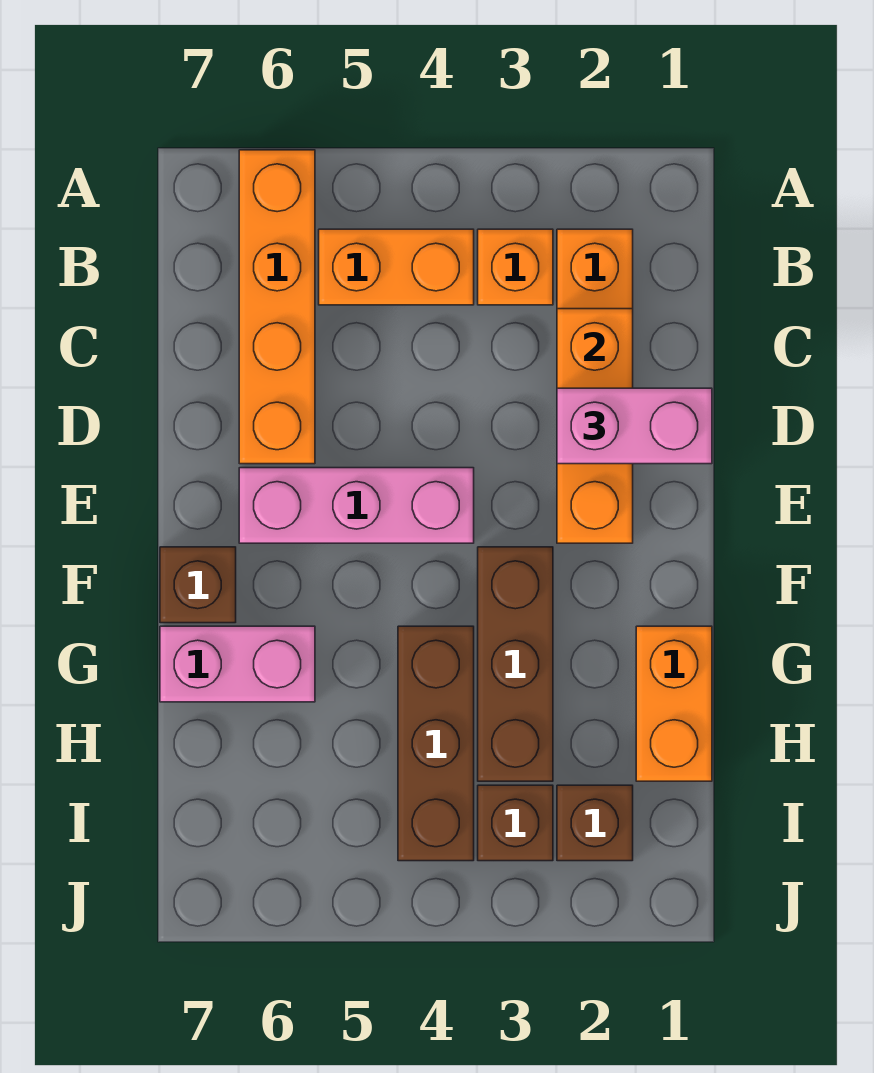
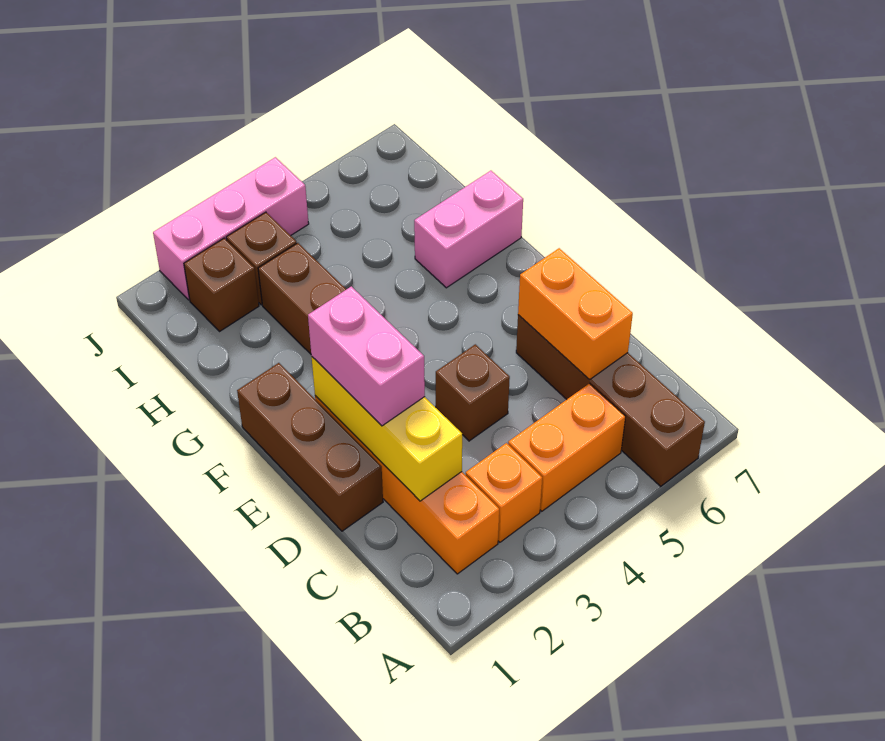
orange brick A6:D6 level 1 -> brown brick A6:D6 level 1
orange brick C2:E2 level 2 -> yellow brick C2:E2 level 2
pink brick D1:D2 level 3 -> pink brick D2:E2 level 3
pink brick E4:E6 level 1 -> pink brick J2:J4 level 1
brown brick F7 level 1 -> brown brick D4 level 1
orange brick G1:H1 level 1 -> orange brick C6:D6 level 2
brown brick G4:I4 level 1 -> brown brick D1:F1 level 1

